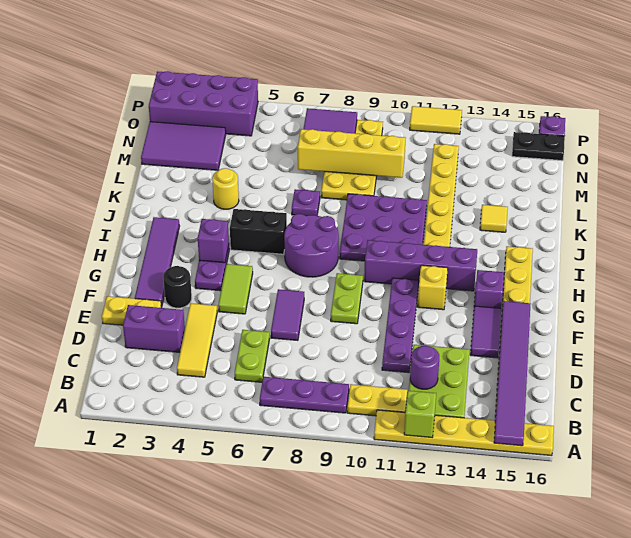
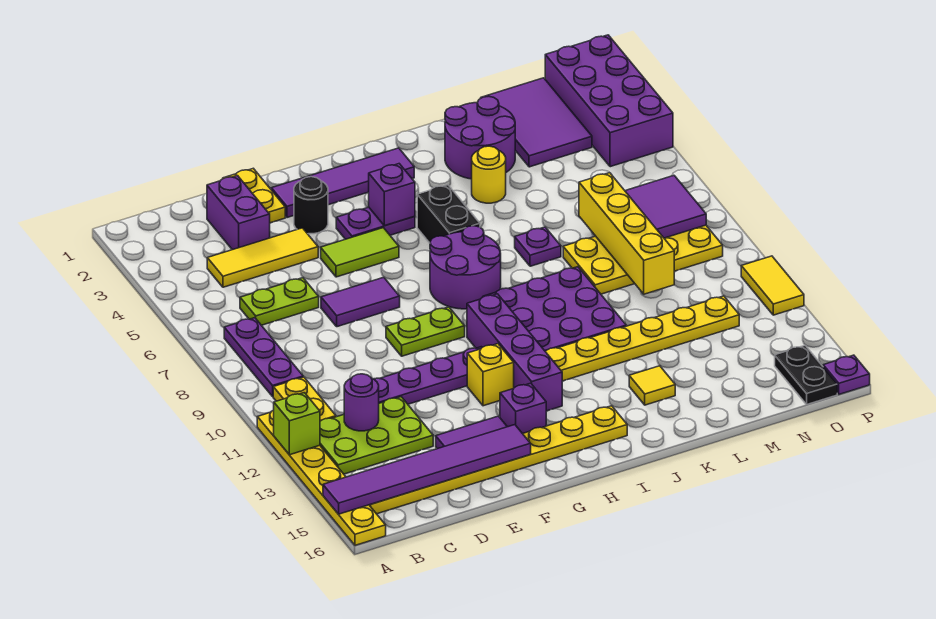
none -> purple round brick K2:L3 level 1

